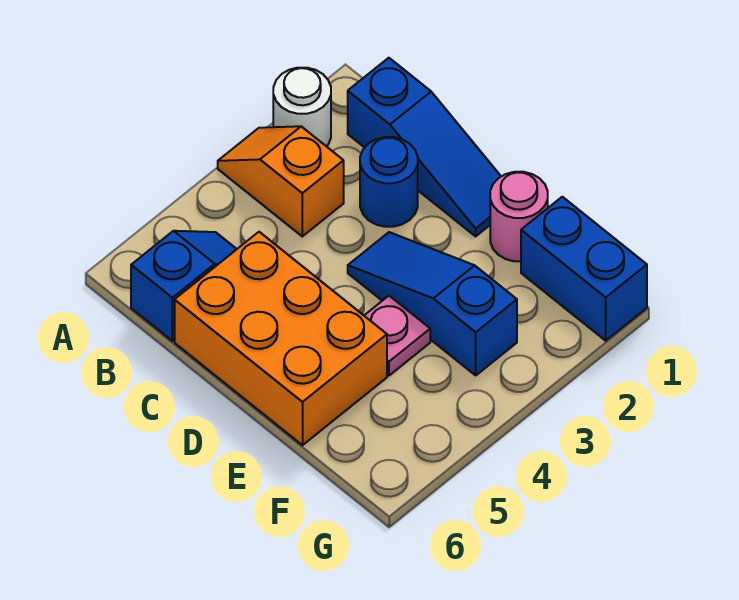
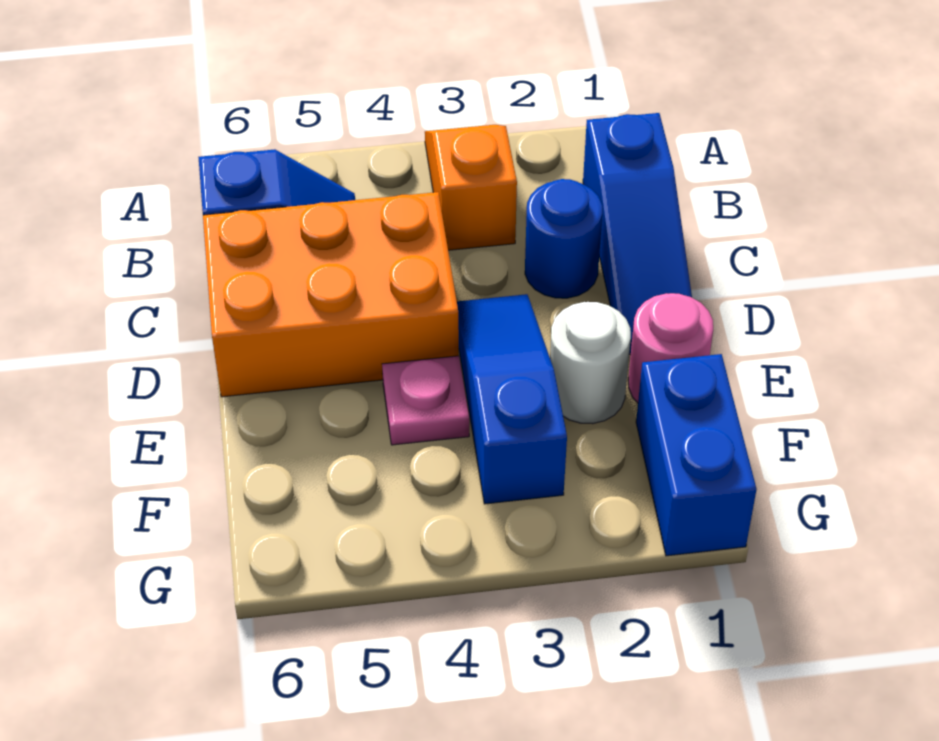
white round brick A2 level 1 -> white round brick E2 level 1
orange brick C5:E6 level 1 -> orange brick C4:D6 level 1

